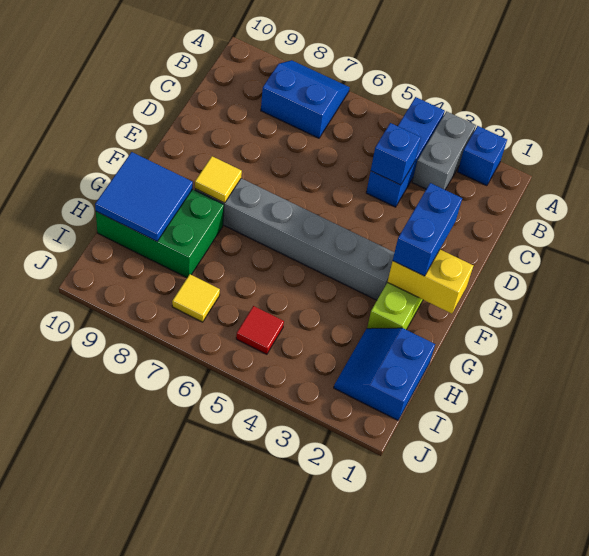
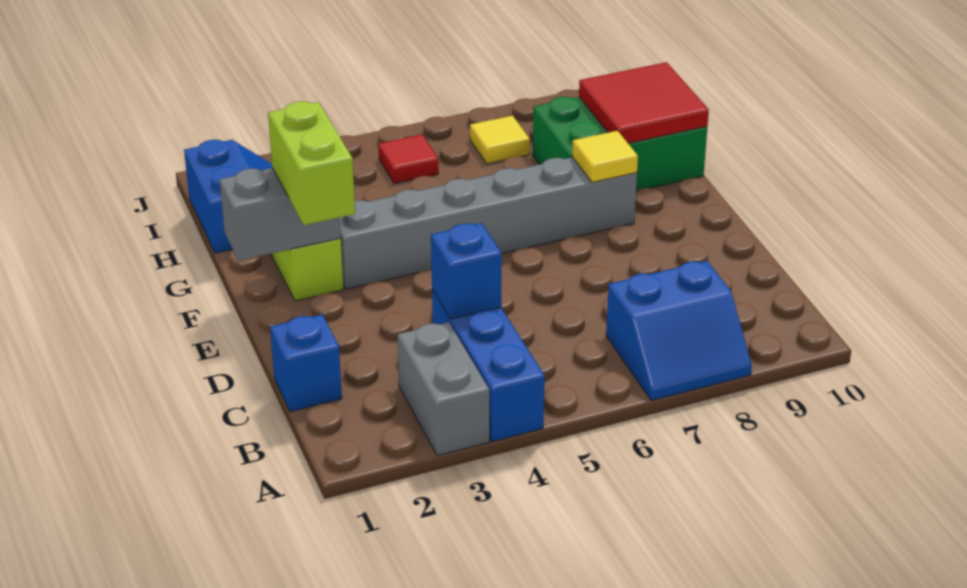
blue brick A2 level 1 -> blue brick C1 level 1
blue brick E2:F2 level 3 -> lime brick E2:F2 level 3
yellow brick F1:F2 level 2 -> grey brick F1:F2 level 2
blue tile G9:H10 level 2 -> red tile G9:H10 level 2

